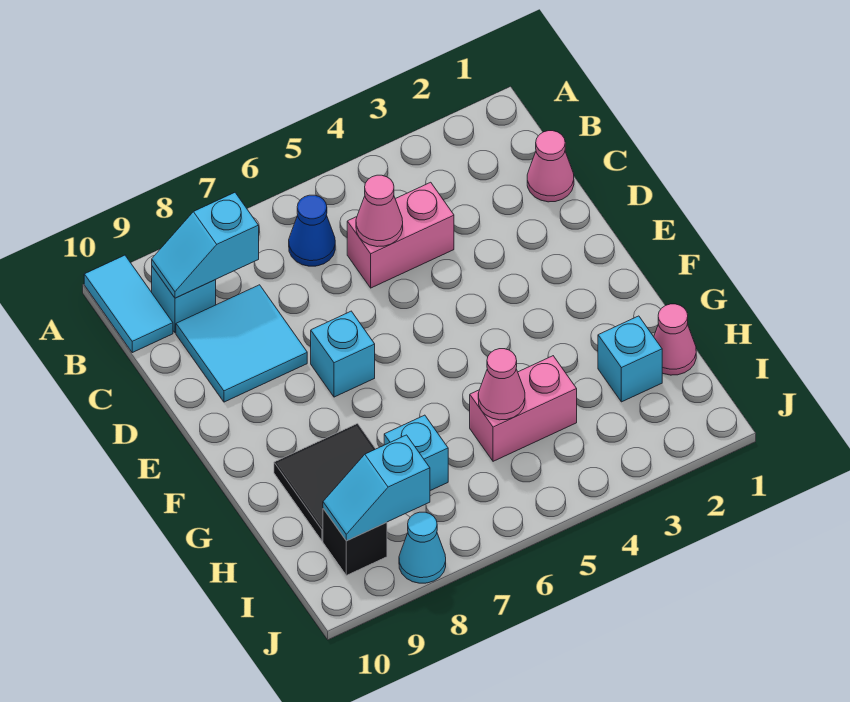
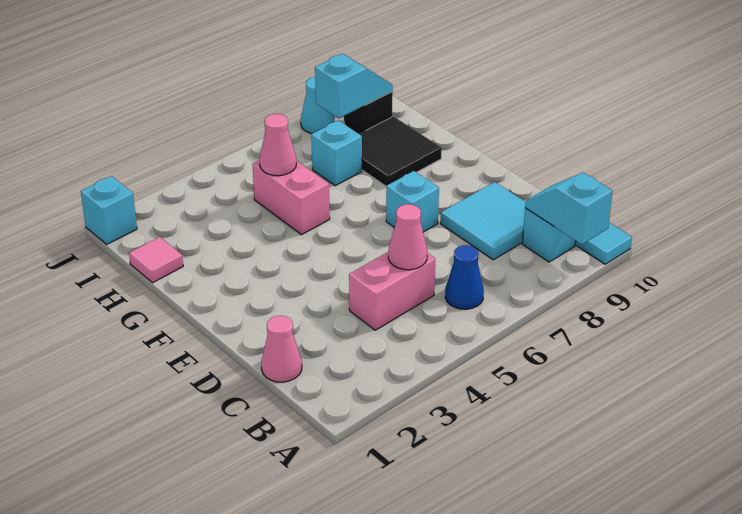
cyan slope B8:B9 level 2 top 8 -> cyan slope A9:B9 level 2 top A
pink cone H1 level 1 -> pink tile H1 level 1
cyan brick H2 level 1 -> cyan brick J1 level 1
pink brick H4:H5 level 1 -> pink brick G5:H5 level 1

